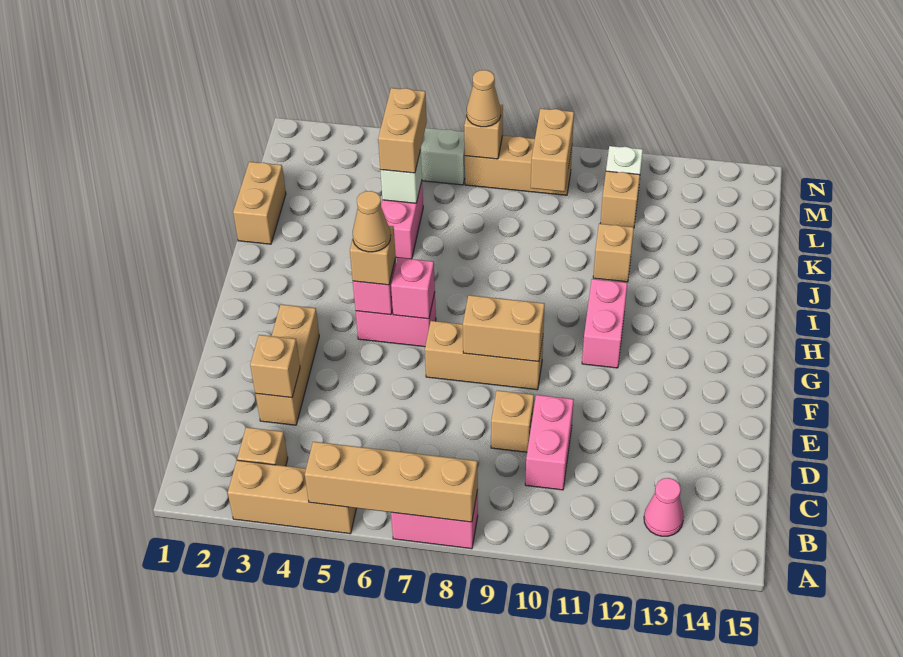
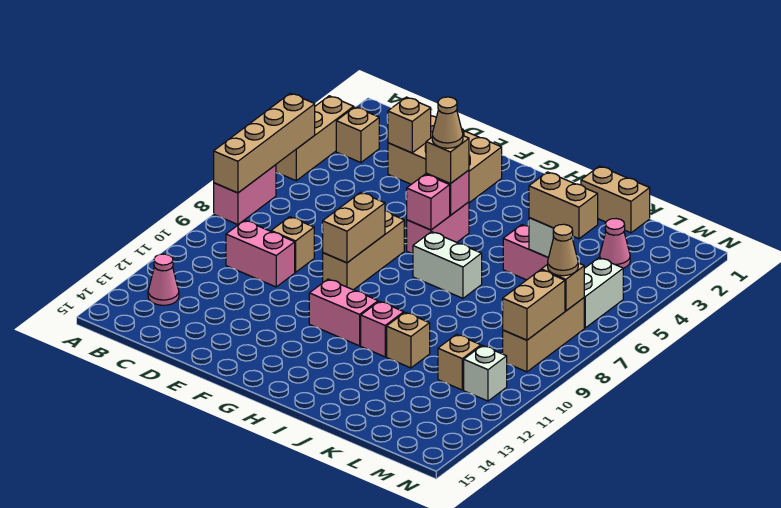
tan brick D3:F3 level 1 -> tan brick D2:F3 level 1
none -> white brick H7:I7 level 1
none -> pink brick I11 level 1
none -> pink cone L3 level 1
tan brick L9:M9 level 2 -> tan brick M8:M9 level 2

